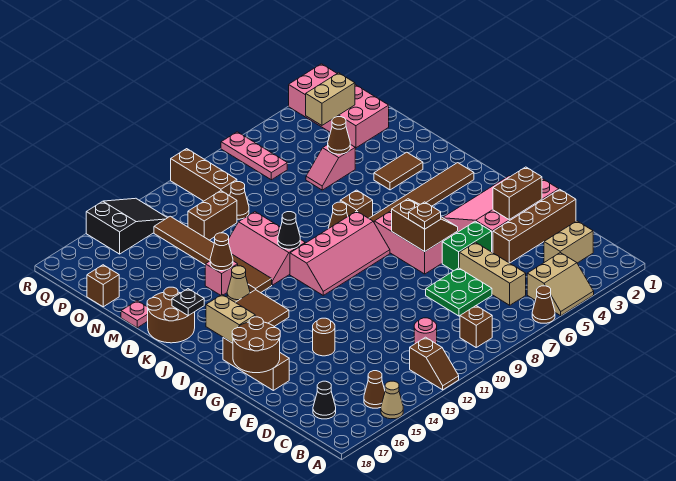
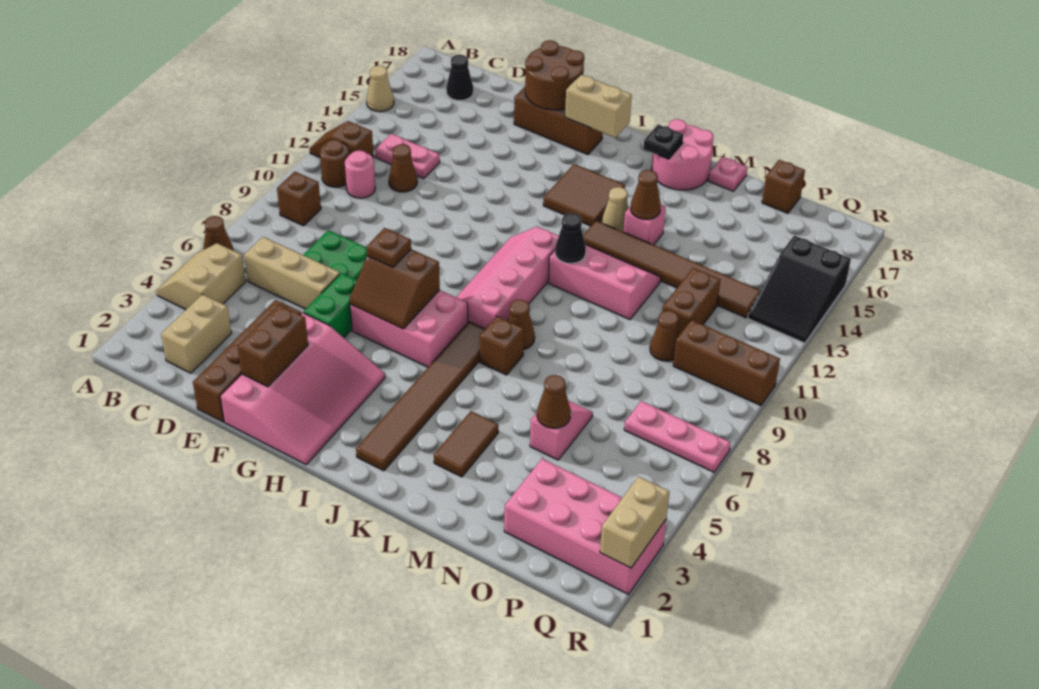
brown cone B15 level 1 -> brown cone D12 level 1
none -> pink plate C13:D13 level 1
brown round brick F14 level 1 -> brown round brick B11 level 1
brown round brick K17:L18 level 1 -> pink round brick K17:L18 level 1
tan brick P3:P4 level 2 -> tan brick R2:R3 level 2

